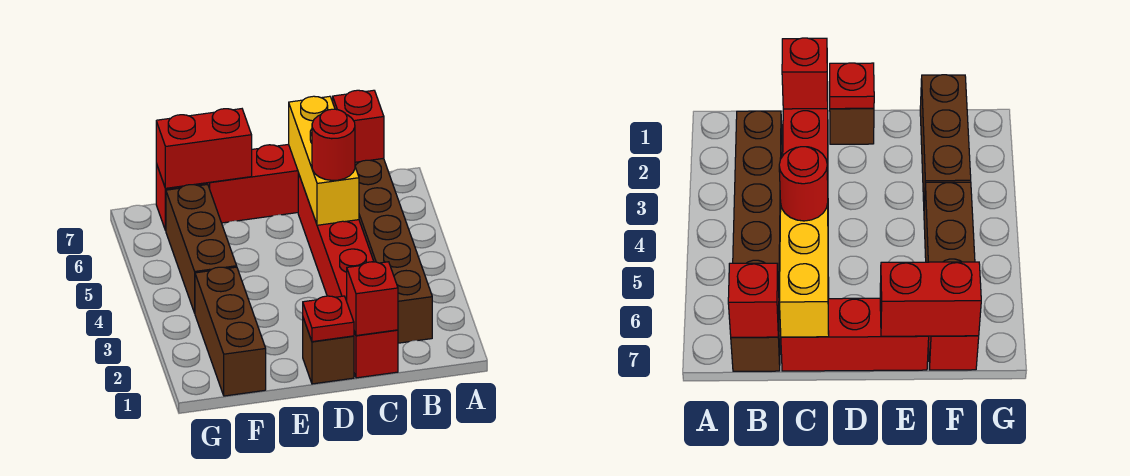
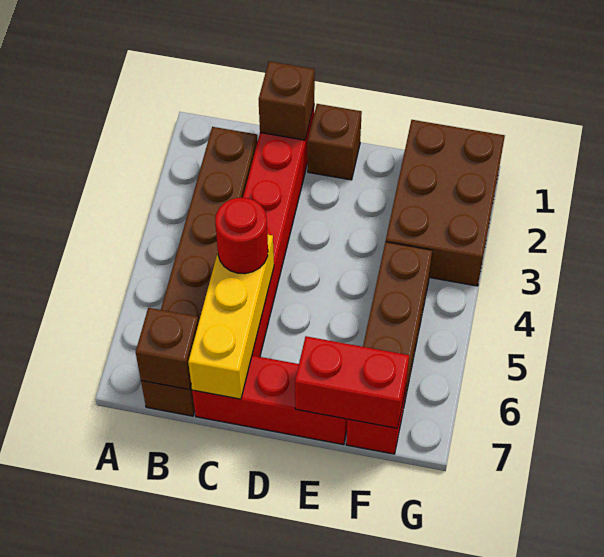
red brick B7 level 2 -> brown brick B7 level 2
red brick C1 level 2 -> brown brick C1 level 2
red plate D1 level 2 -> none
brown brick F1:F3 level 1 -> brown brick F1:G3 level 1

